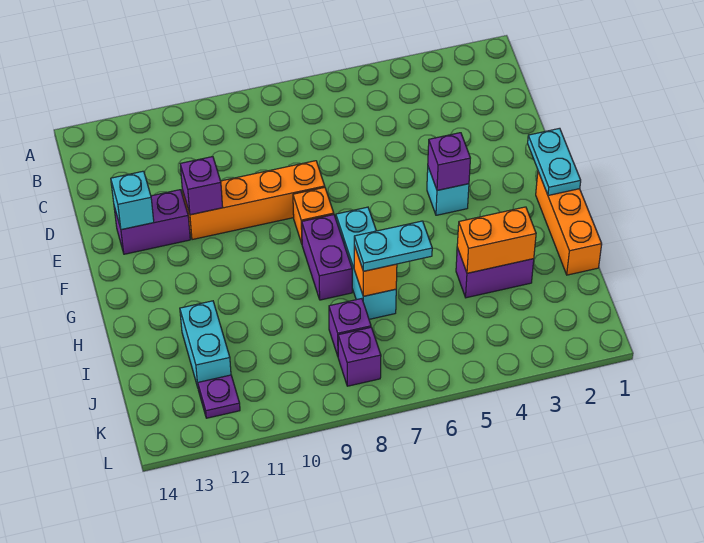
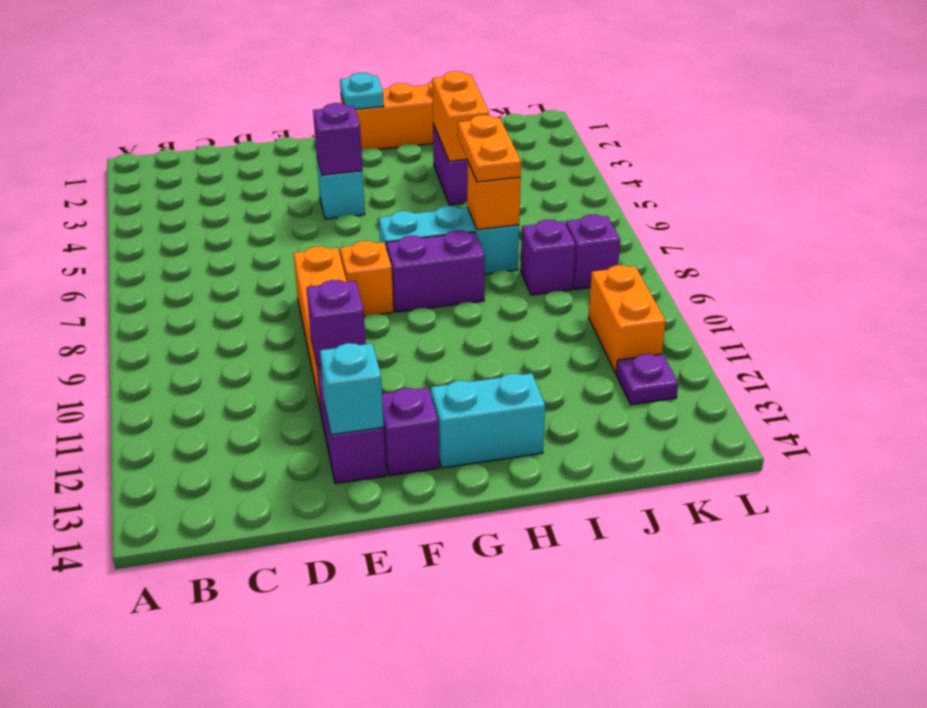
cyan plate F1:G1 level 2 -> cyan plate G1 level 2
none -> purple brick F13 level 1
cyan plate I6:I7 level 3 -> orange plate I6:I7 level 3
cyan brick I12:J12 level 1 -> cyan brick G13:H13 level 1
none -> orange brick K10:K11 level 1

